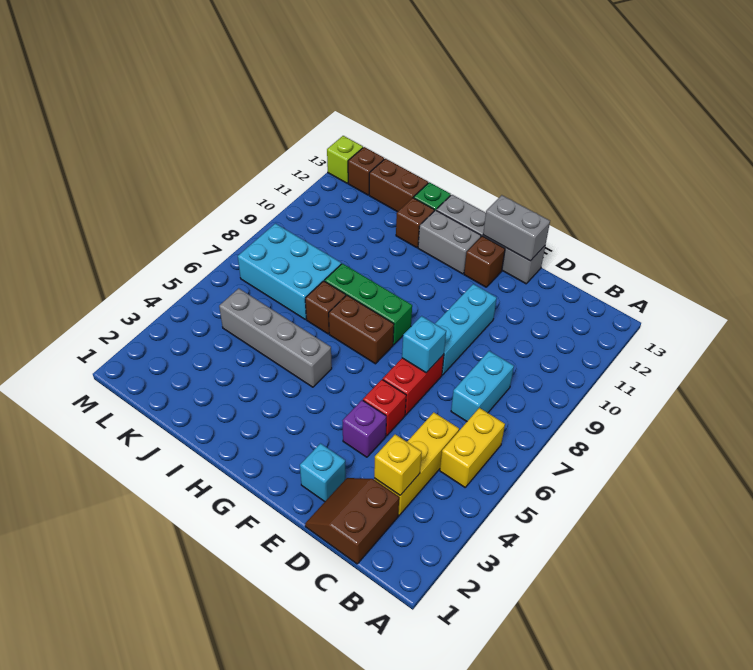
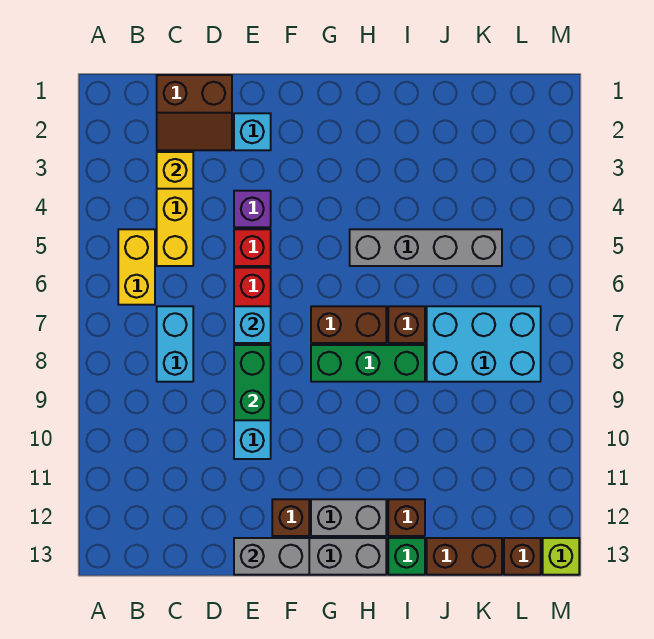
brown slope C1:D2 level 1 top C -> brown slope C1:D2 level 1 top 1
none -> green brick E8:E9 level 2

